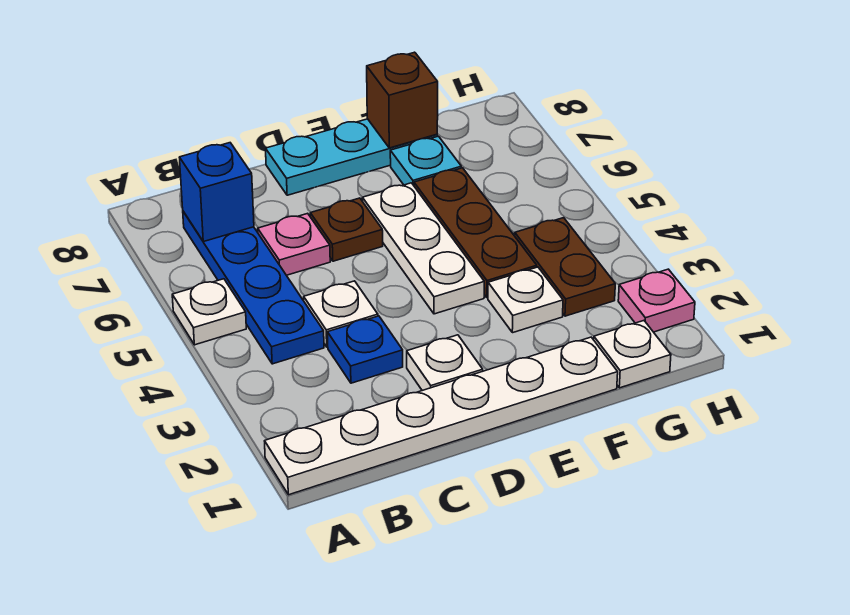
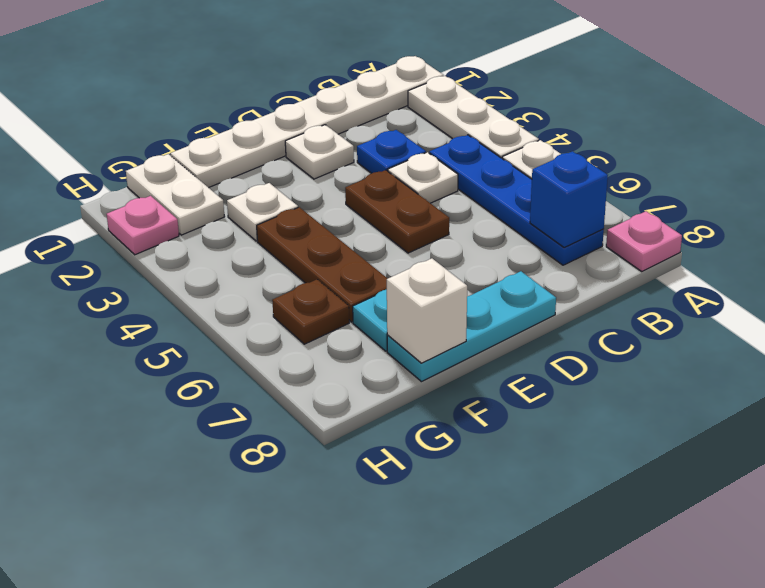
pink plate C6 level 1 -> pink plate A8 level 1
brown plate D6 level 1 -> brown plate G6 level 1
white plate E4:E6 level 1 -> white plate A2:A4 level 1
brown brick F8 level 2 -> white brick F8 level 2
white plate G1 level 1 -> white plate G1:G2 level 1
brown plate G3:G4 level 1 -> brown plate D4:D5 level 1

